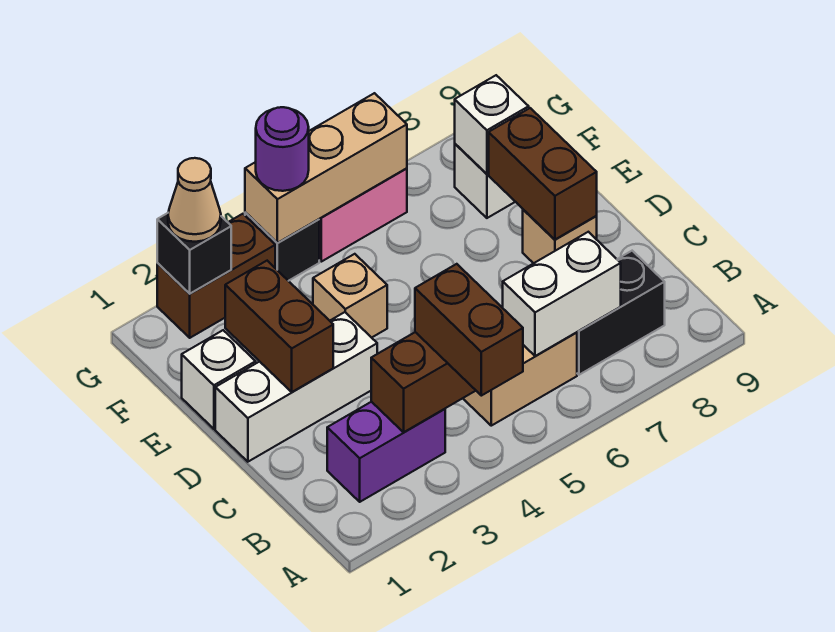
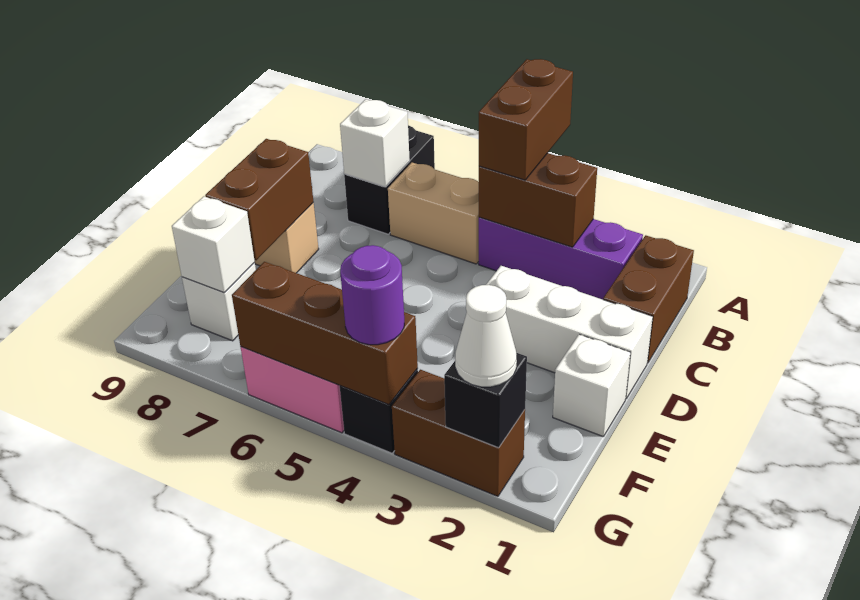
purple brick B2:B3 level 1 -> purple brick B2:B4 level 1
white brick B6:B7 level 2 -> white brick B7 level 2
black brick B7:B8 level 1 -> black brick A7:B7 level 1
brown brick D2:E2 level 2 -> brown brick B1:C1 level 1
tan brick E4 level 1 -> none
tan cone G2 level 3 -> white cone G2 level 3
tan brick G4:G6 level 2 -> brown brick G4:G6 level 2

